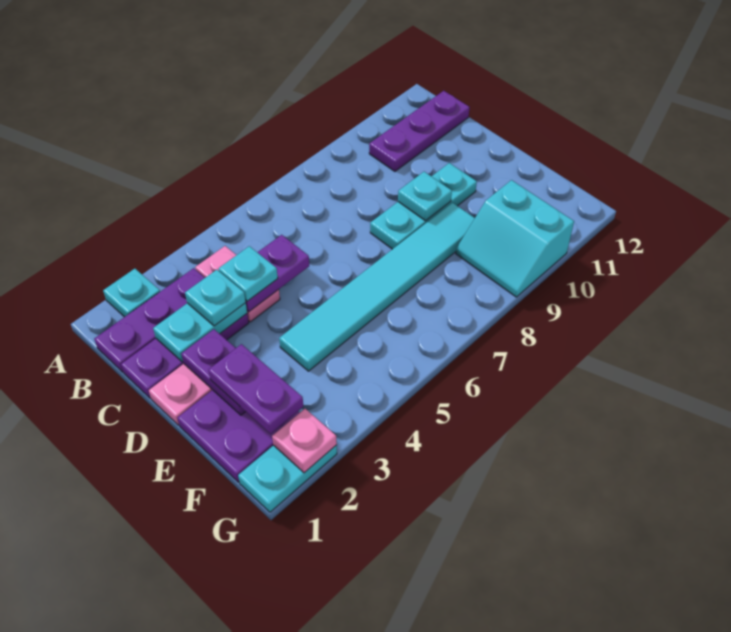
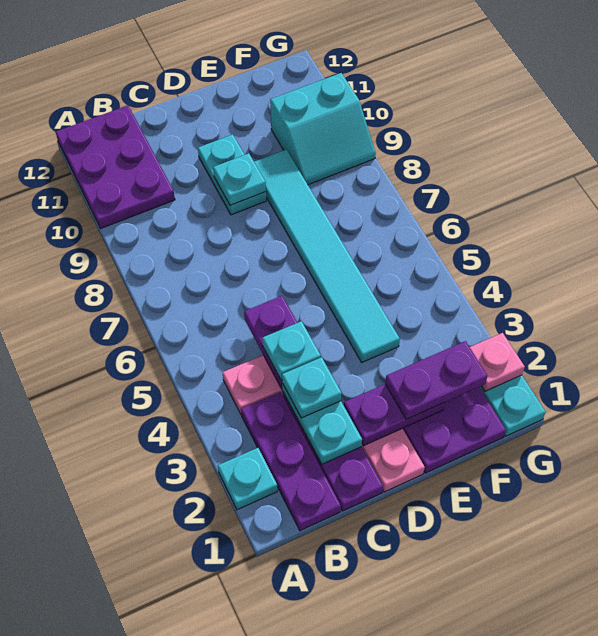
purple plate B10:B12 level 1 -> purple plate A10:B12 level 1
cyan plate D8:D10 level 1 -> cyan plate D9:D10 level 1

